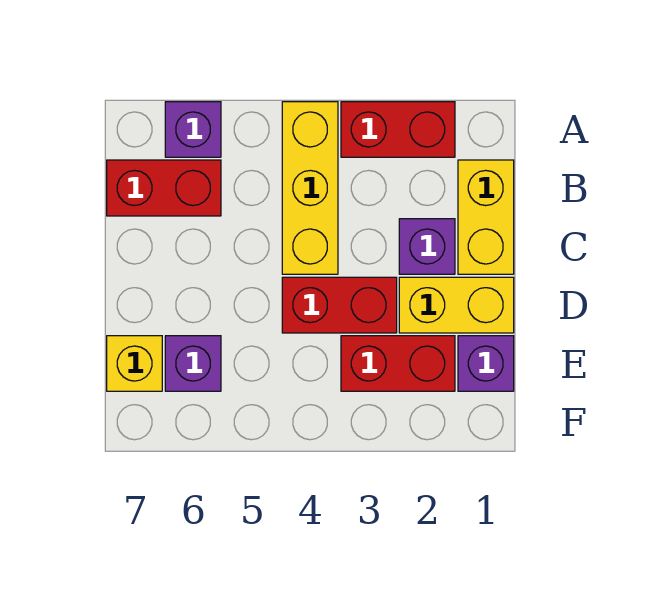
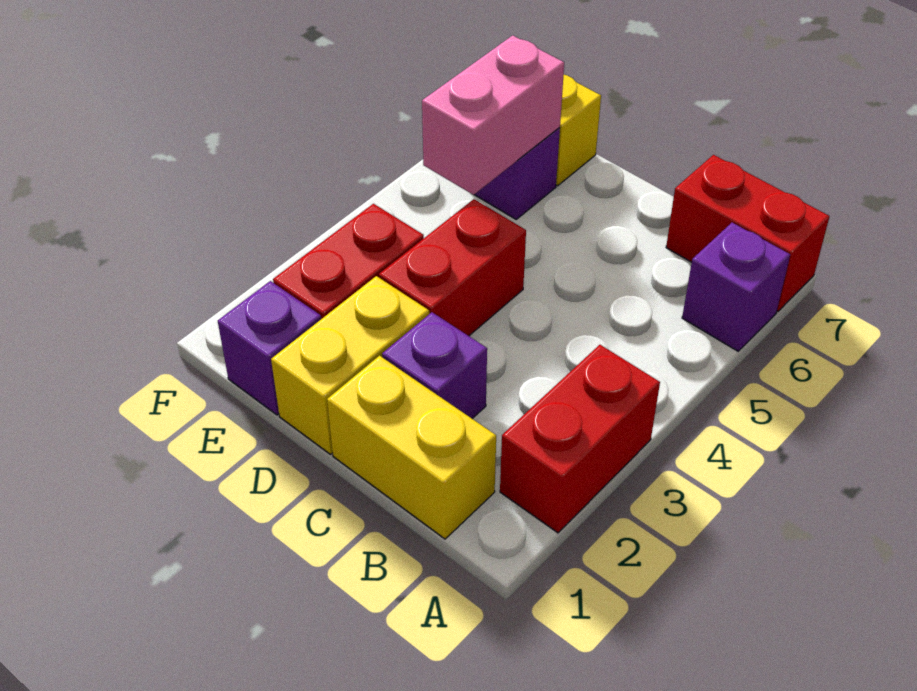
yellow brick A4:C4 level 1 -> none
red brick B6:B7 level 1 -> red brick A7:B7 level 1
none -> pink brick E5:E6 level 2

